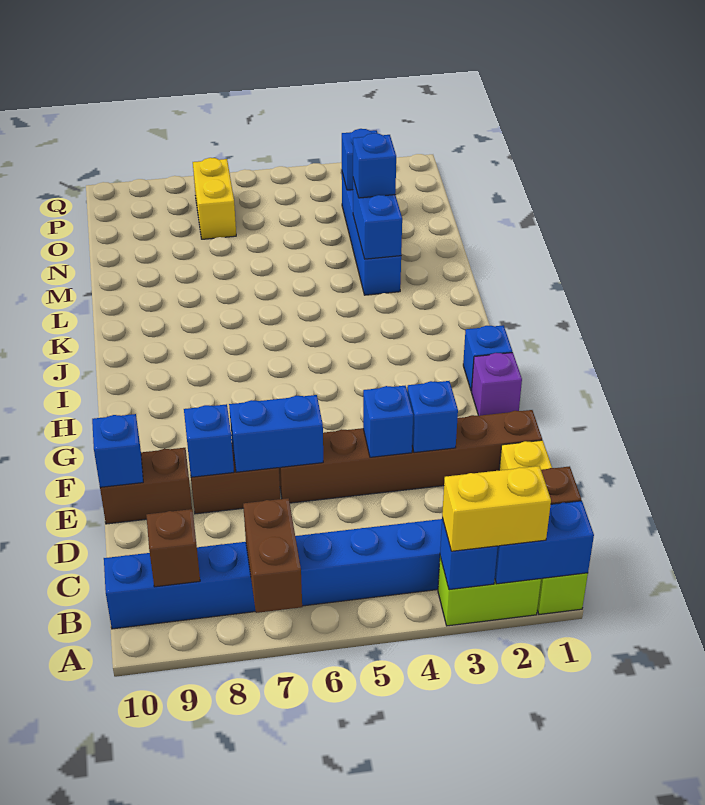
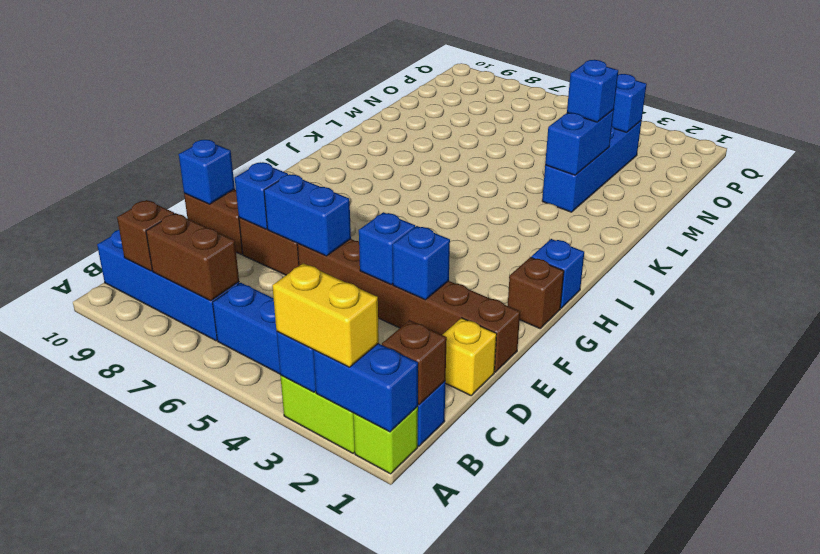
brown brick A7:B7 level 2 -> brown brick B7:B8 level 2
purple brick G1 level 1 -> brown brick G1 level 1
yellow brick O7:P7 level 1 -> none

